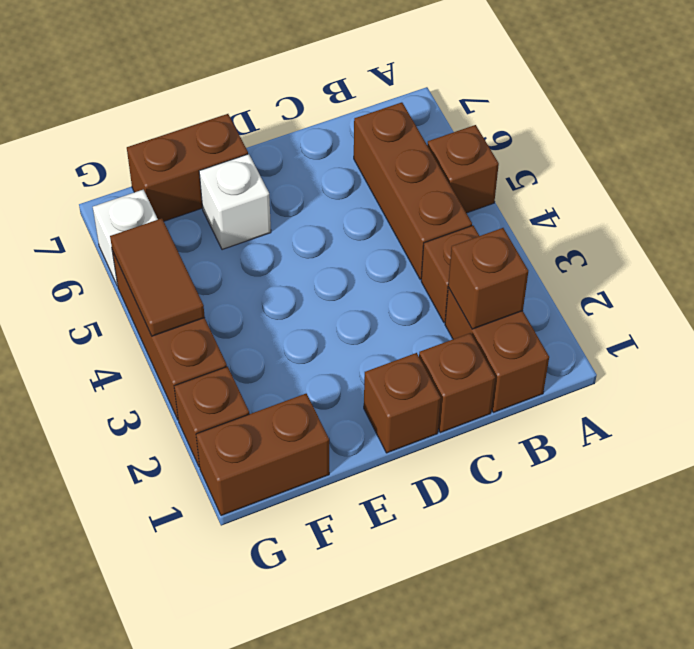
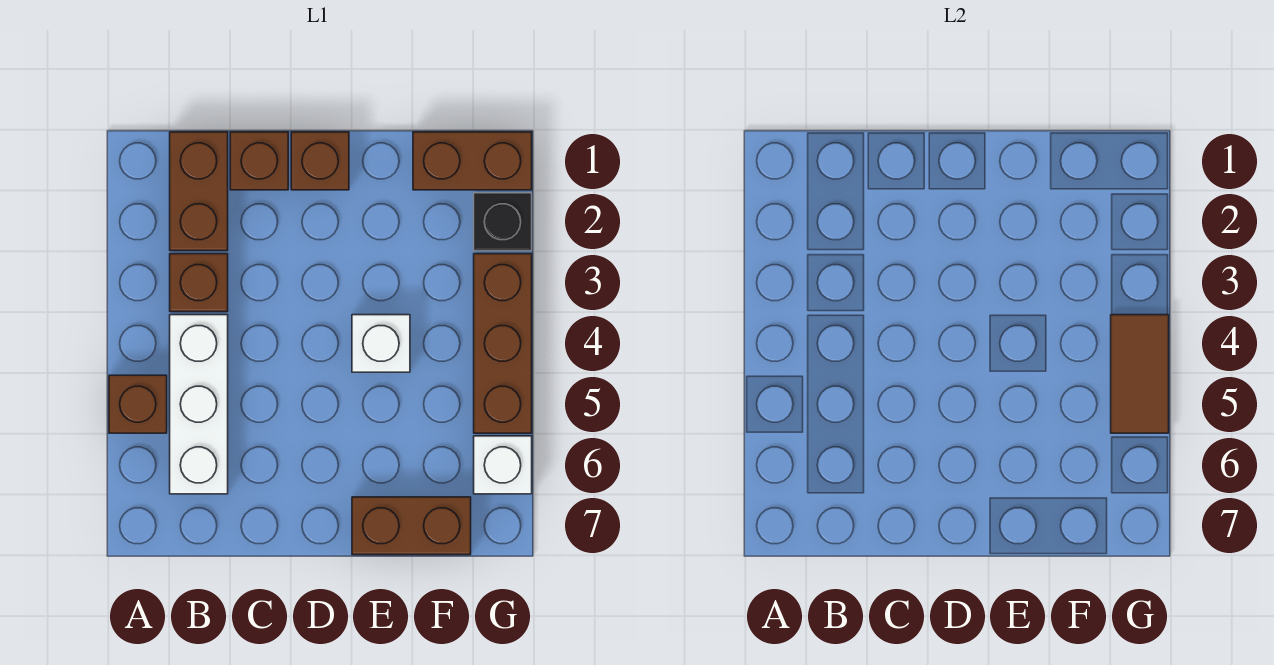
brown brick B2 level 2 -> none
brown brick B4:B6 level 1 -> white brick B4:B6 level 1
white brick E6 level 1 -> white brick E4 level 1
brown brick G2 level 1 -> black brick G2 level 1

